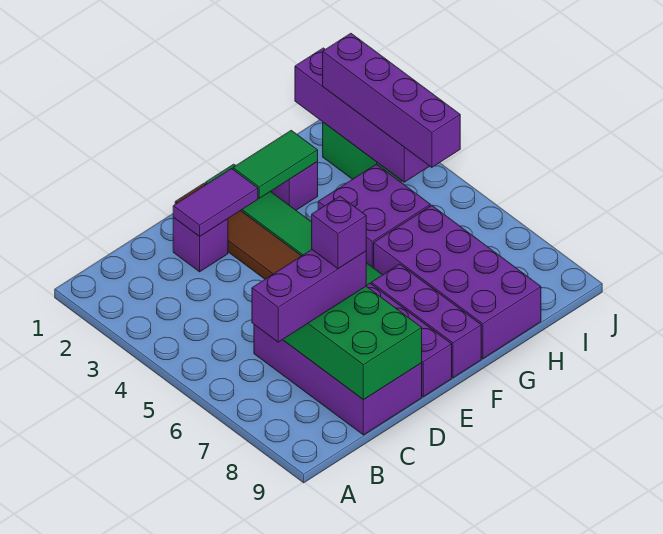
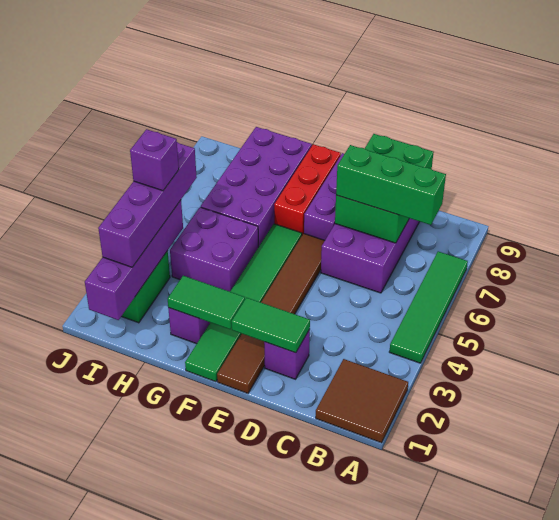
none -> brown tile A1:B2 level 1
none -> green tile A4:A7 level 1
purple brick B7:D7 level 3 -> green brick B7:D7 level 3
purple tile D2:E2 level 2 -> green tile D2:E2 level 2
purple brick D7 level 4 -> purple brick I4 level 4
purple brick F7:F9 level 1 -> red brick F7:F9 level 1

